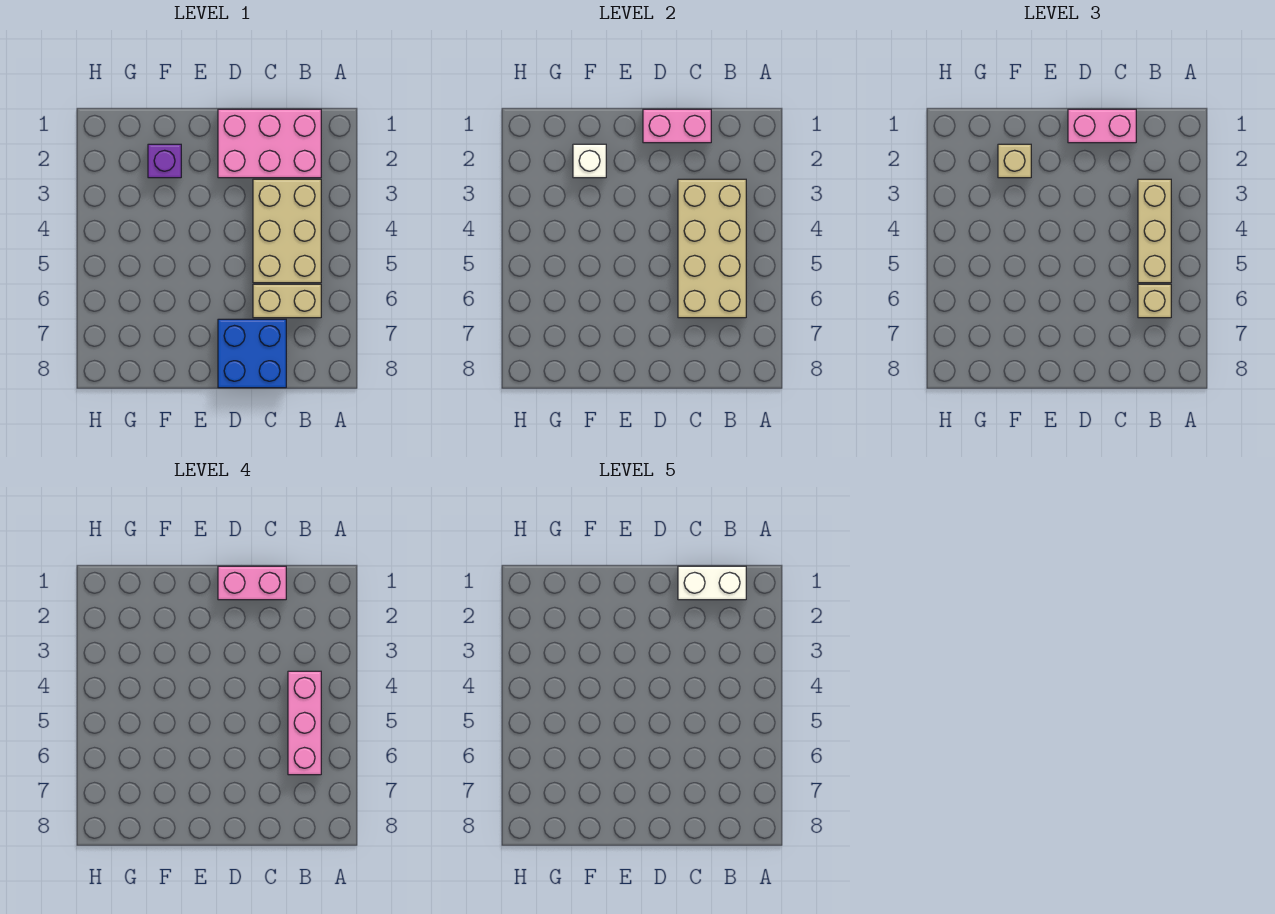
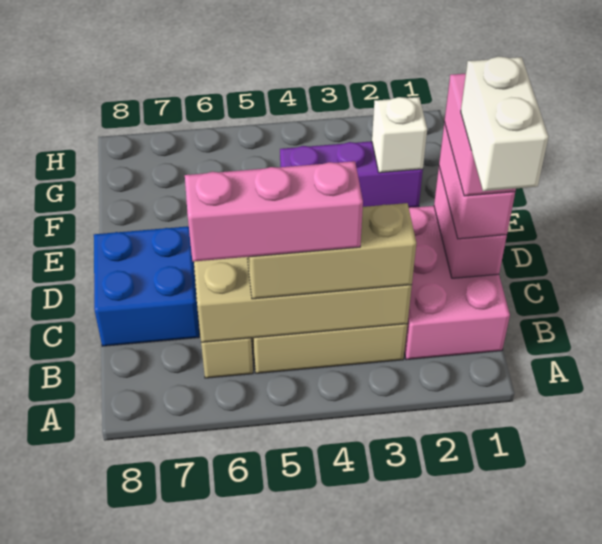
tan brick B6 level 3 -> none
purple brick F2 level 1 -> purple brick F2:F4 level 1
tan brick F2 level 3 -> none

